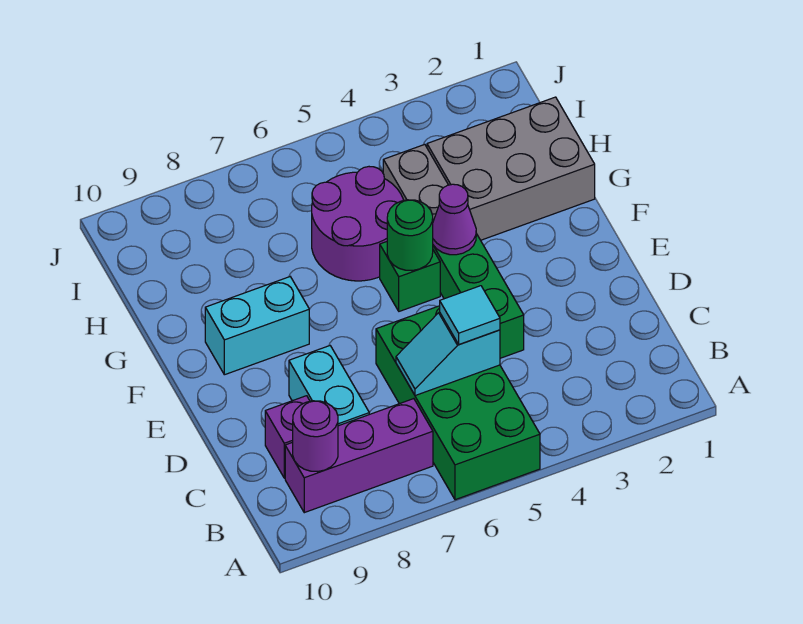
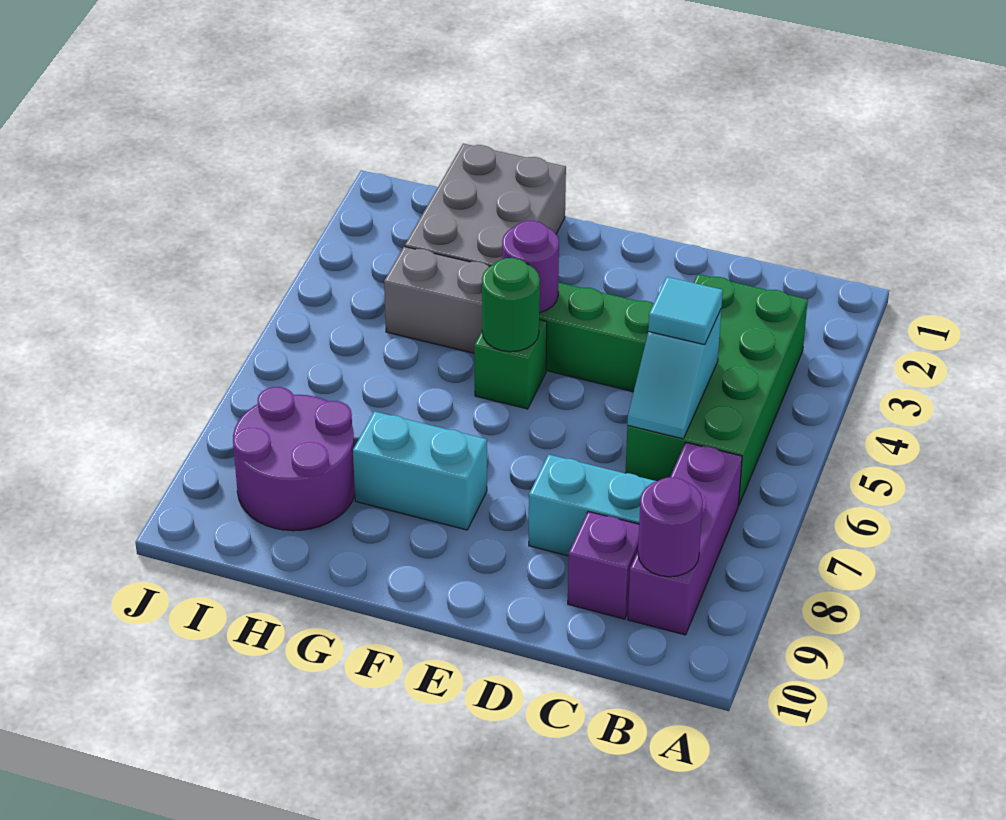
green brick A5:D6 level 1 -> green brick B3:C6 level 1
purple cone F4 level 2 -> purple round brick F4 level 2
cyan brick F8:F9 level 1 -> cyan brick F8:G8 level 1
purple round brick G5:H6 level 1 -> purple round brick H8:I9 level 1

